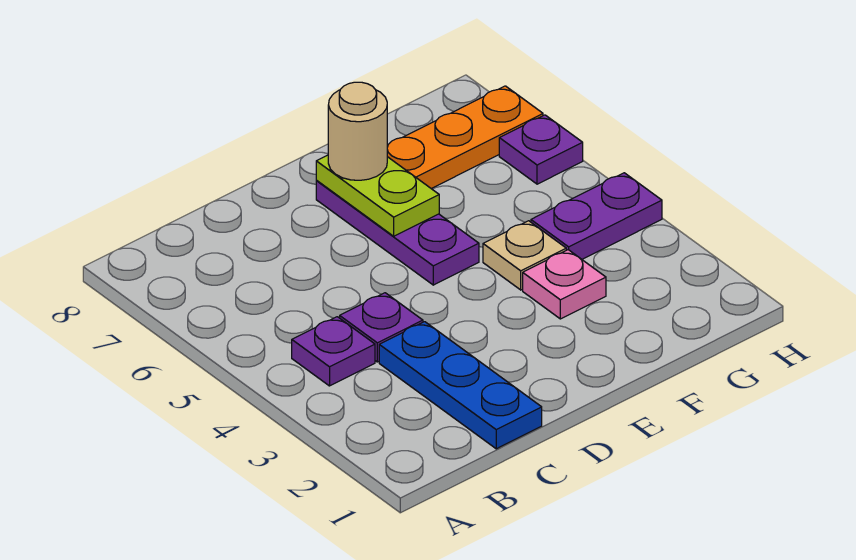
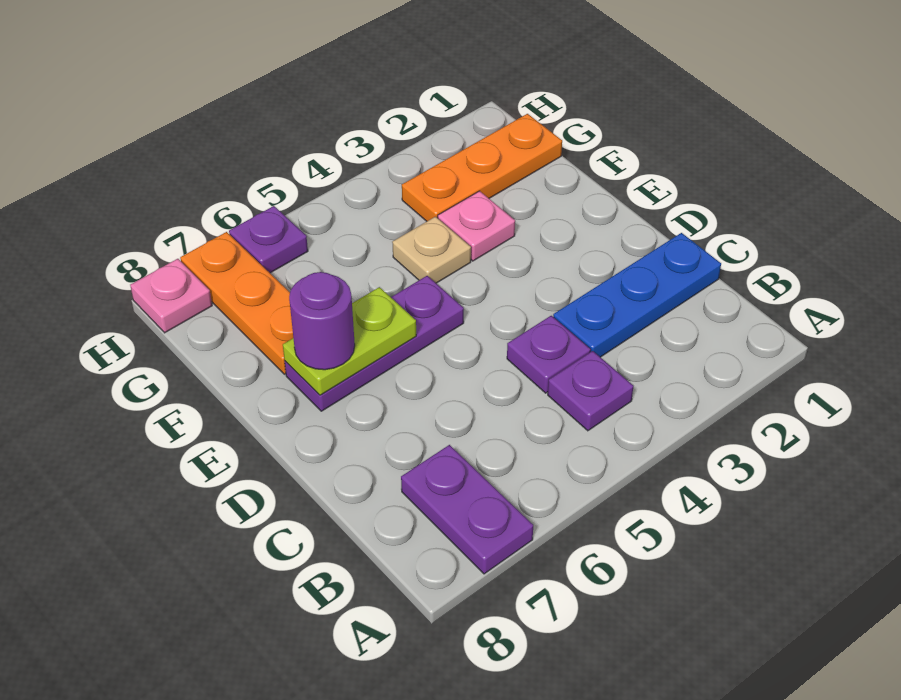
tan round brick E7 level 3 -> purple round brick E7 level 3
none -> orange plate G1:G3 level 1
purple plate G4:H4 level 1 -> purple plate A7:B7 level 1
none -> pink plate H8 level 1

